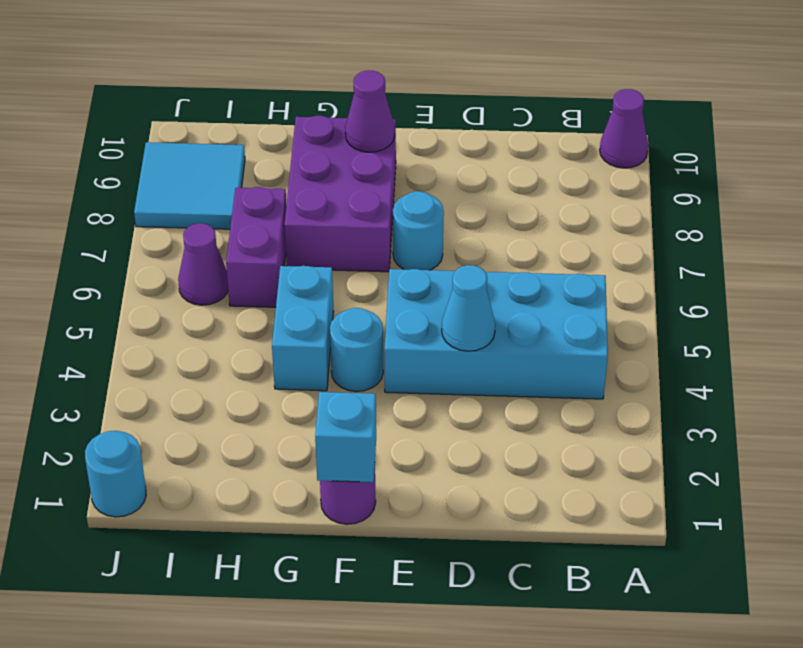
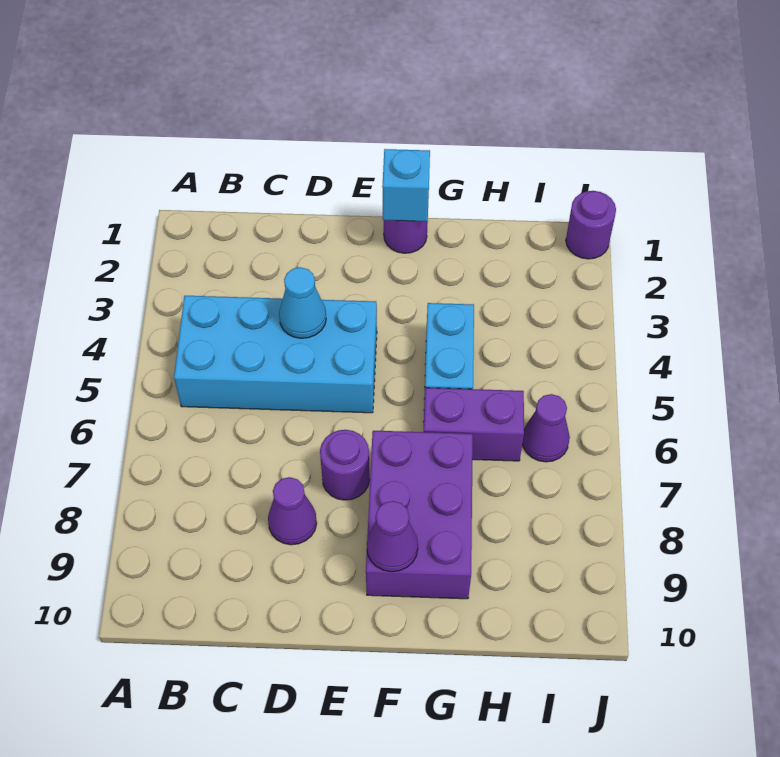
purple cone A10 level 1 -> purple cone D8 level 1
cyan round brick E7 level 1 -> purple round brick E7 level 1
cyan round brick F4 level 1 -> none
purple brick H6:H7 level 1 -> purple brick G6:H6 level 1
cyan tile I8:J9 level 1 -> none
cyan round brick J1 level 1 -> purple round brick J1 level 1

